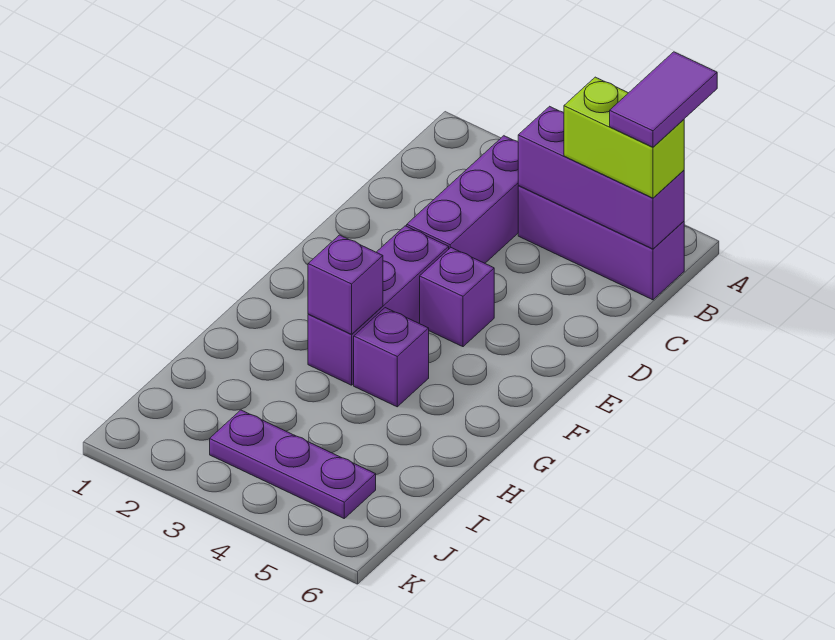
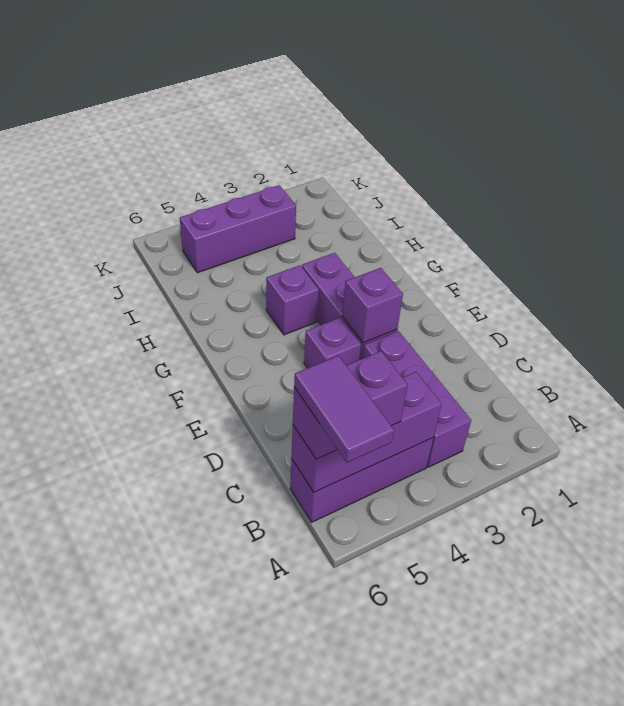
lime brick B5:B6 level 3 -> purple brick B5:B6 level 3
purple brick G3 level 2 -> purple brick E3 level 2
purple plate J3:J5 level 1 -> purple brick J3:J5 level 1

